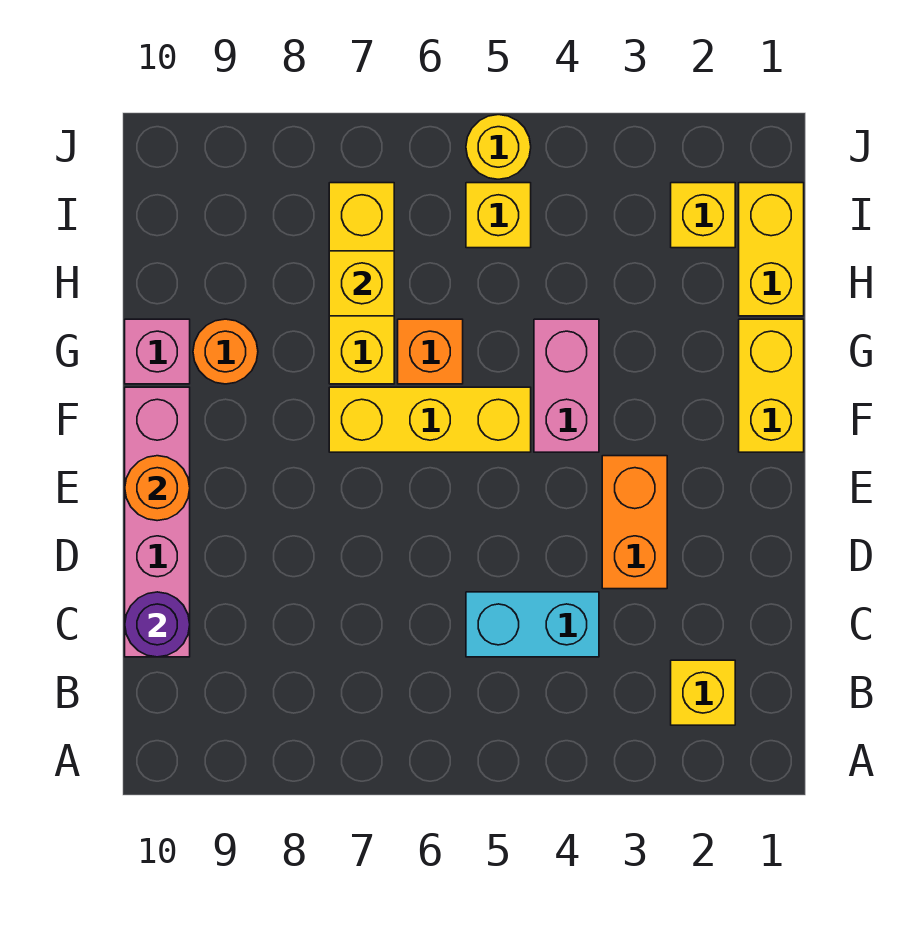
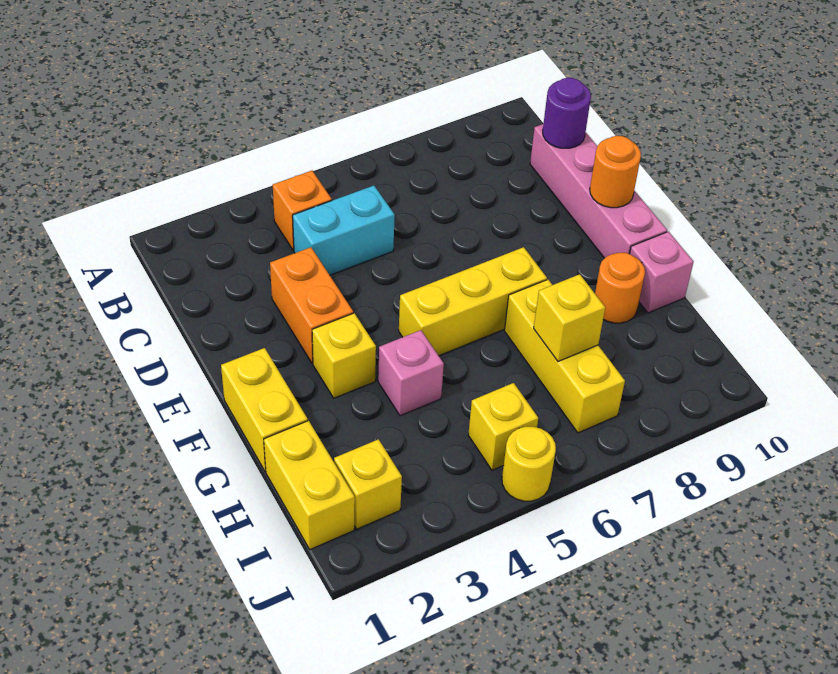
yellow brick B2 level 1 -> yellow brick F3 level 1
pink brick F4:G4 level 1 -> pink brick G4 level 1
orange brick G6 level 1 -> orange brick B4 level 1

